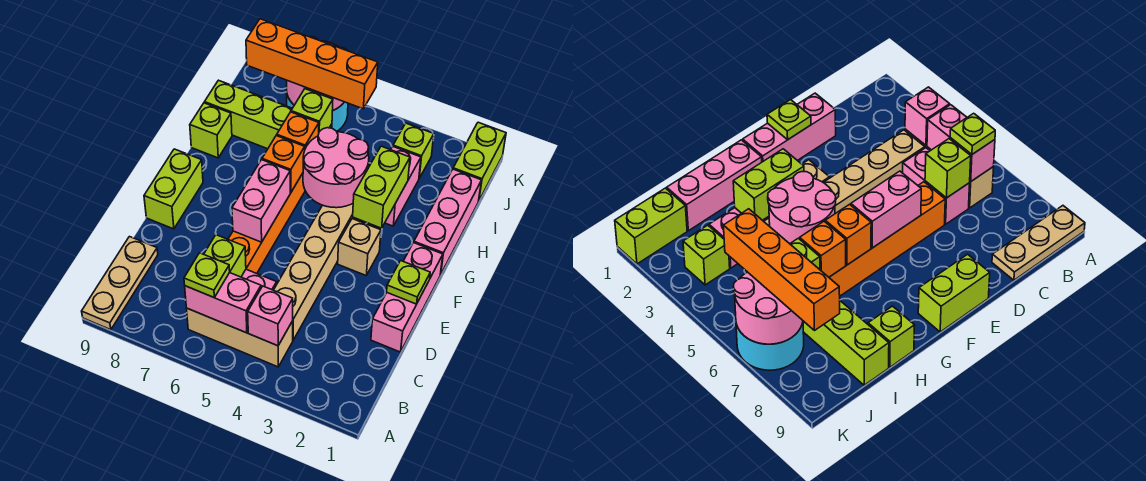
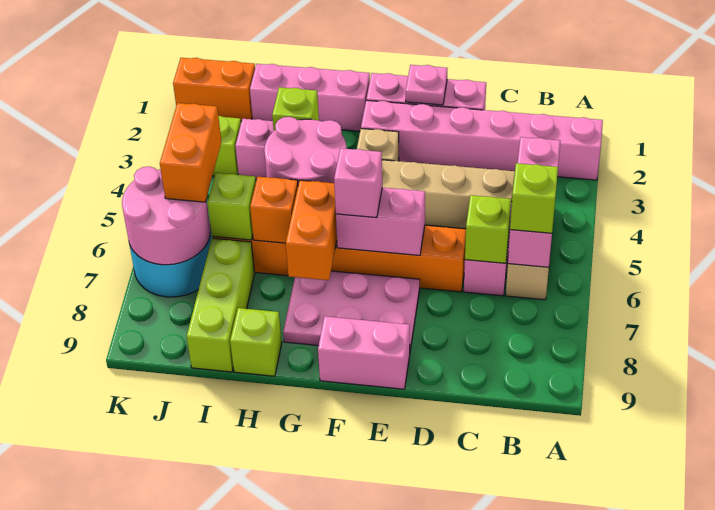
none -> pink brick A2:F2 level 1
tan plate A9:C9 level 1 -> none
lime plate B6 level 3 -> lime brick B6 level 3
lime plate E1 level 2 -> pink plate E1 level 2
none -> pink plate E7:G8 level 1
lime brick E9:F9 level 1 -> pink brick E9:F9 level 1
none -> pink brick F6 level 3
lime brick G3:H3 level 2 -> lime brick H3 level 2
orange brick G6 level 2 -> orange brick G6:G7 level 2
lime brick J1:K1 level 1 -> orange brick J1:K1 level 1
orange brick J5:J8 level 3 -> orange brick J5:J6 level 3

